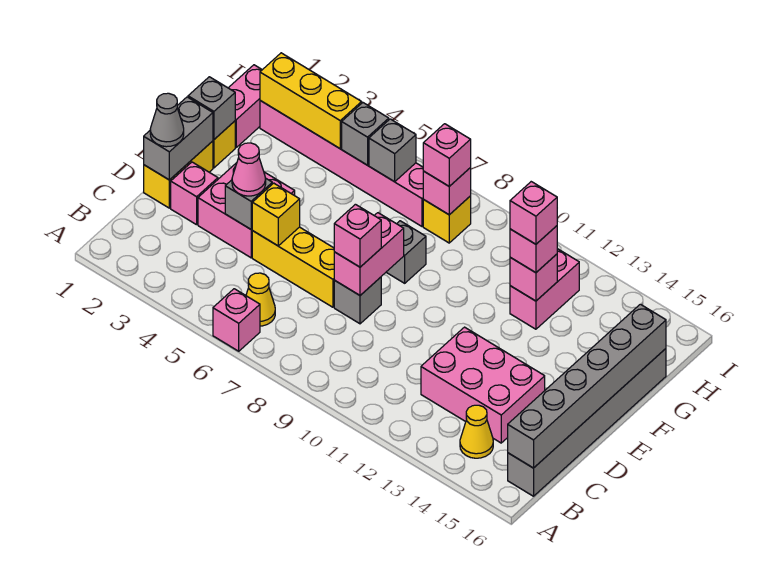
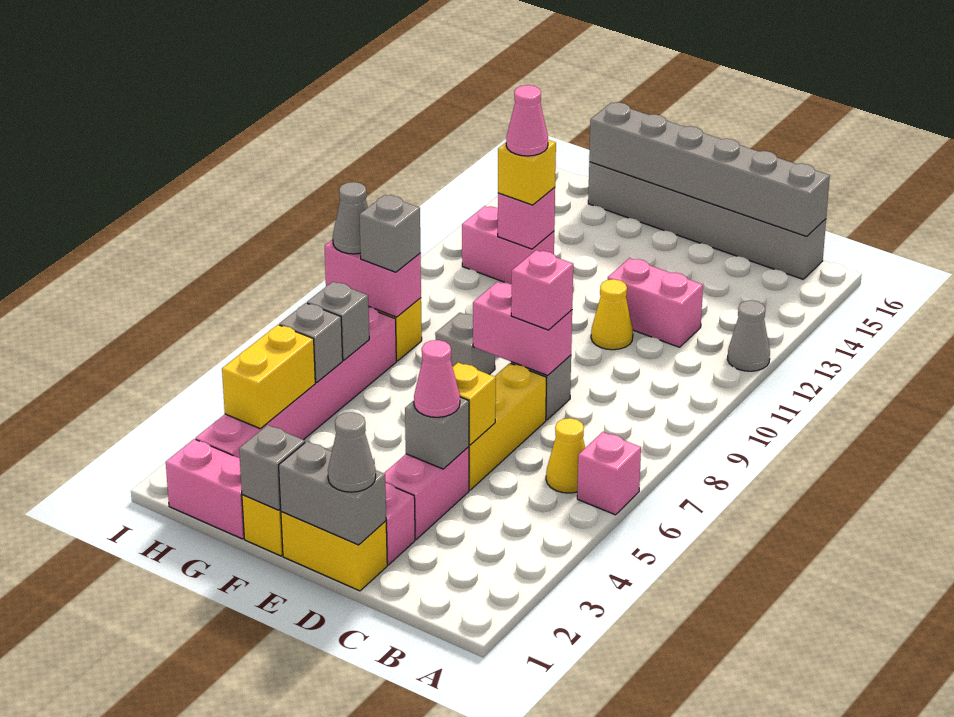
none -> grey cone A12 level 1
yellow cone B14 level 1 -> yellow cone D11 level 1
pink brick C12:D14 level 1 -> pink brick C12:D12 level 1
pink brick D3:E4 level 1 -> pink brick D3:D4 level 1
pink brick G12 level 3 -> yellow brick G12 level 3
pink brick G12 level 4 -> pink cone G12 level 4
yellow brick H2:H4 level 2 -> yellow brick H3:H4 level 2
pink brick H8 level 2 -> pink brick H8:I8 level 2
pink brick H8 level 3 -> grey brick H8 level 3
none -> grey cone I8 level 3

